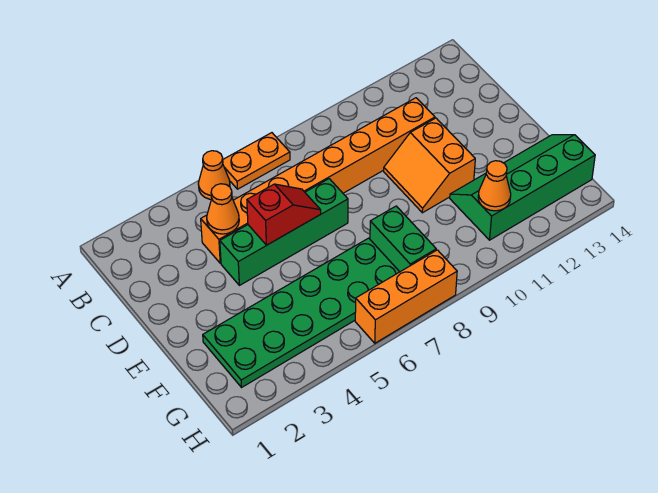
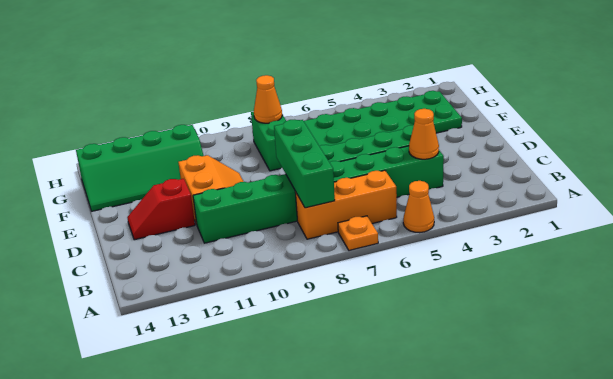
orange plate A6:A7 level 1 -> orange plate A7 level 1
none -> green brick B8:D8 level 2
orange brick C4:C11 level 1 -> green brick C4:C11 level 1
red slope D5:D6 level 2 top 5 -> red slope D12:D13 level 1 top 12
orange cone G11 level 2 -> orange cone G8 level 2
orange brick H6:H8 level 1 -> orange brick B6:B8 level 1

